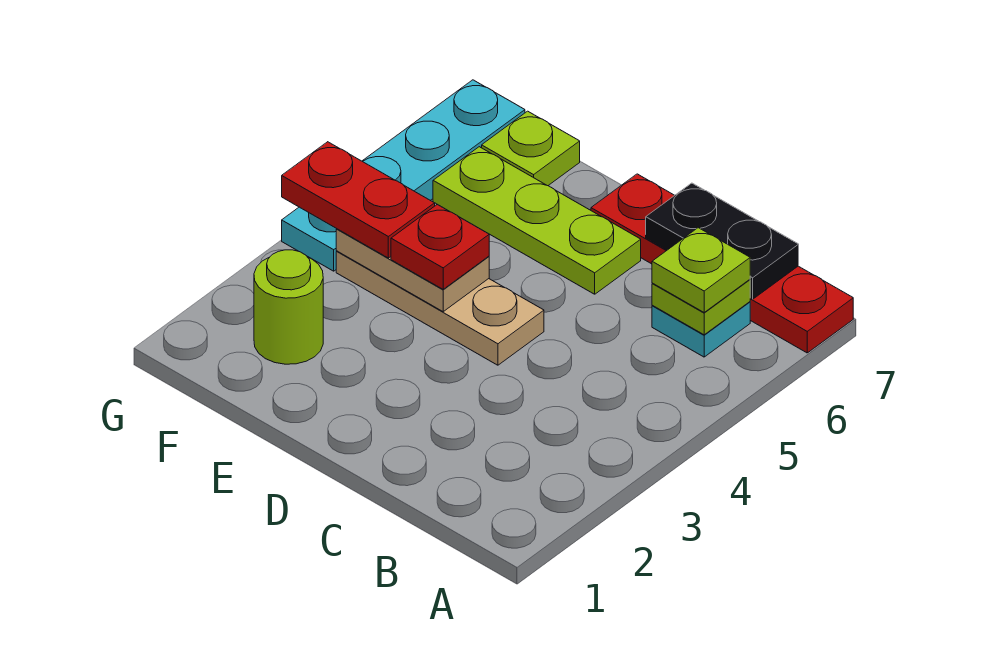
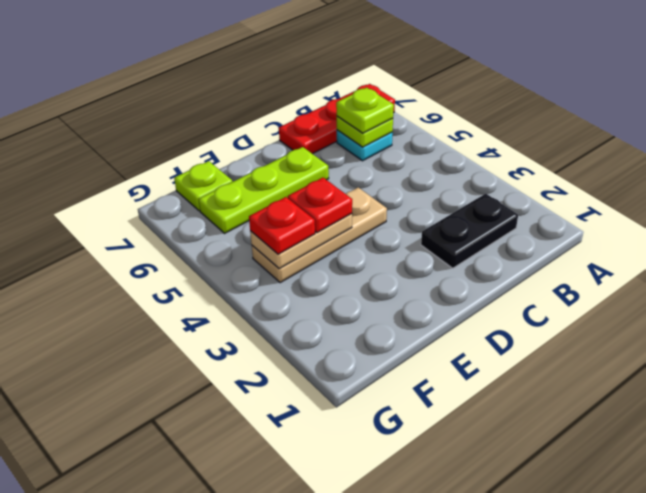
red plate A7:D7 level 1 -> red plate A7:C7 level 1
black plate B7:C7 level 2 -> black plate B2:C2 level 1
lime round brick F2 level 1 -> none
red plate F4:G4 level 3 -> red plate F4 level 3
cyan plate G4:G7 level 1 -> none

